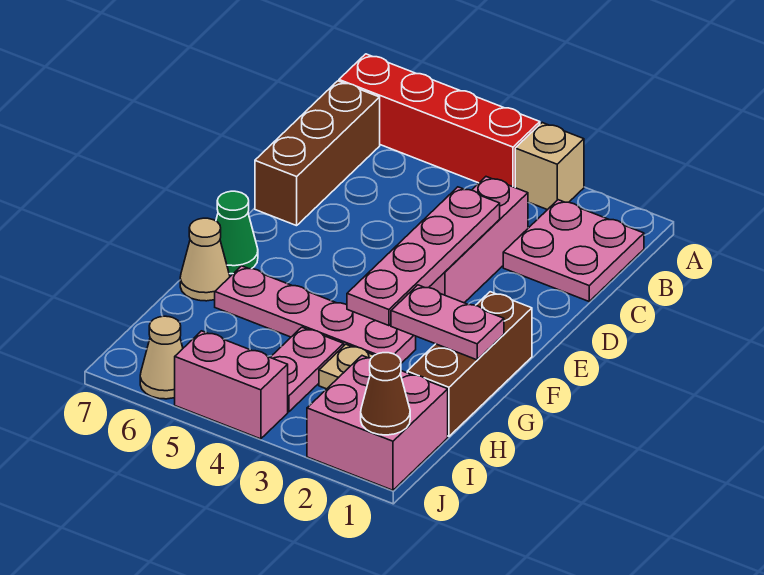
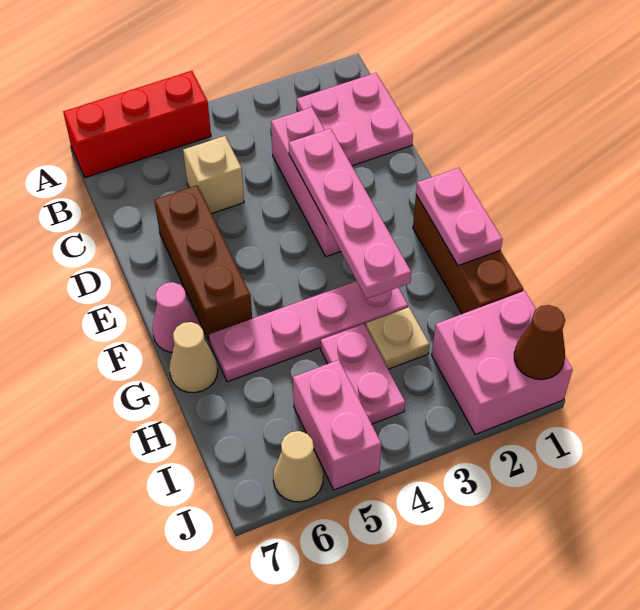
tan brick A3 level 1 -> tan brick C5 level 1
red brick A4:A7 level 1 -> red brick A5:A7 level 1
brown brick B7:D7 level 1 -> brown brick D6:F6 level 1
green cone F7 level 1 -> pink cone F7 level 1
pink plate G1:G2 level 2 -> pink plate F1:G1 level 2
pink brick J4:J5 level 1 -> pink brick I5:J5 level 1

